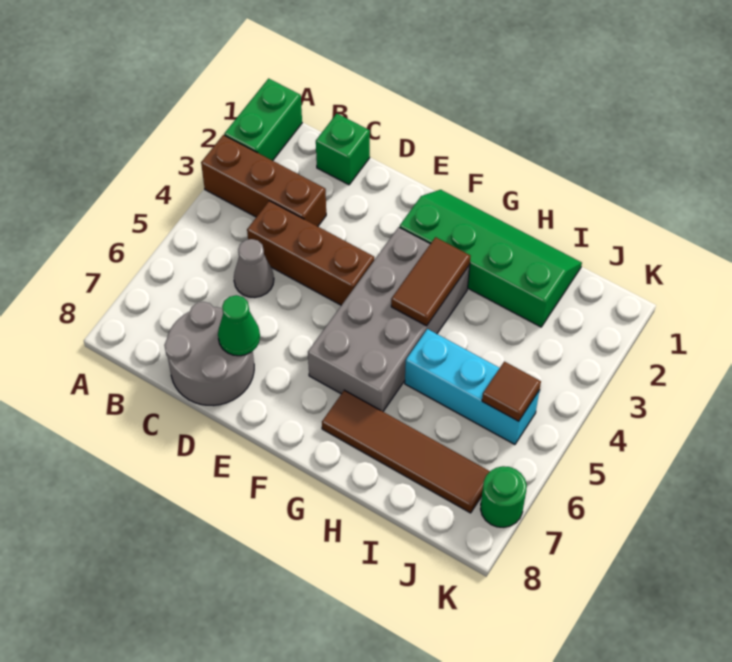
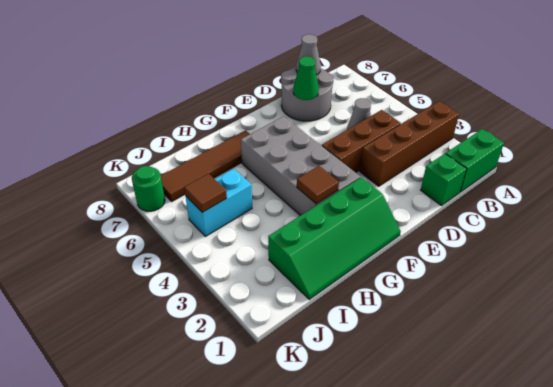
green brick A1:A2 level 1 -> green brick A1:B1 level 1
brown brick A3:C3 level 1 -> brown brick A3:D3 level 1
none -> grey cone C8 level 2
brown tile G3:G4 level 2 -> brown tile G3 level 2
cyan brick H5:J5 level 1 -> cyan brick I5:J5 level 1

